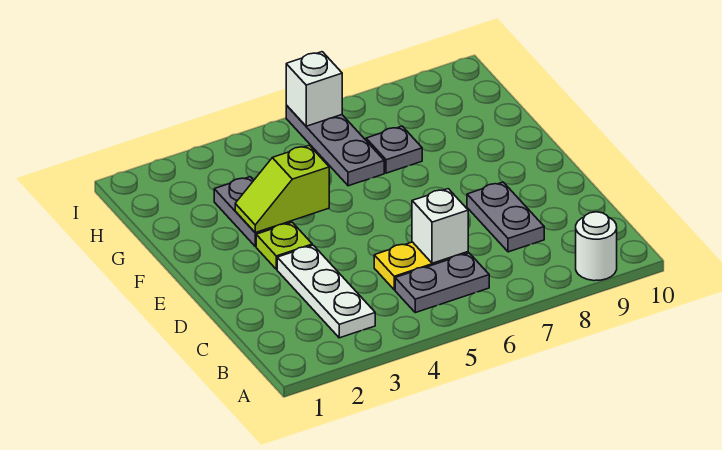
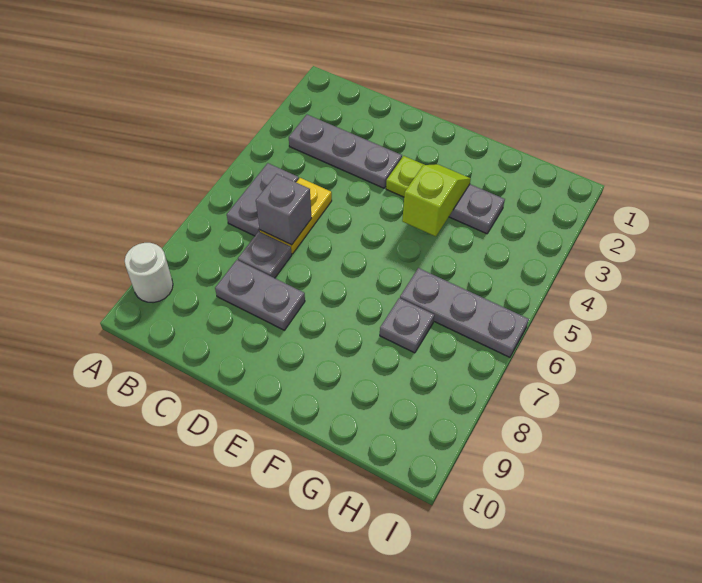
white plate B3:D3 level 1 -> grey plate B3:D3 level 1
white brick C6 level 2 -> grey brick C6 level 2
none -> grey plate C7 level 1
white brick I6 level 2 -> none

